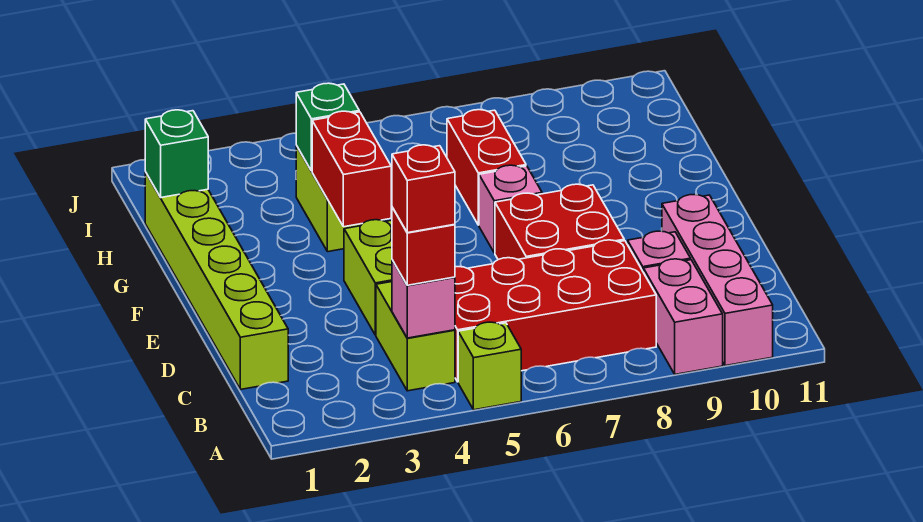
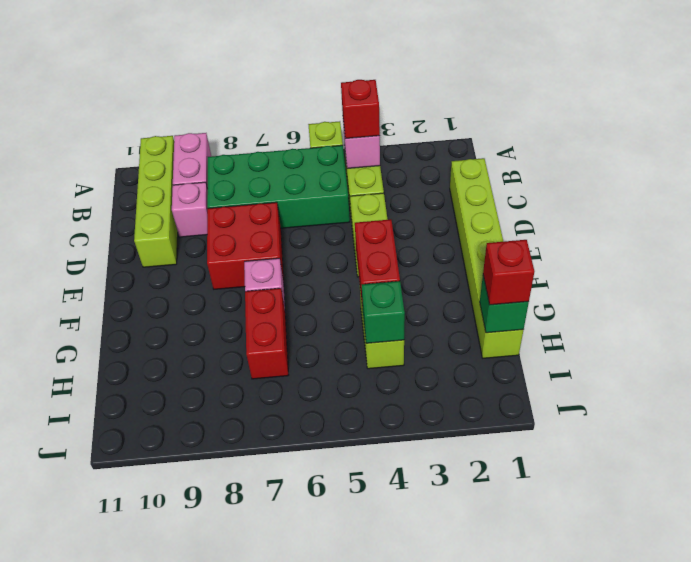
pink brick A10:D10 level 1 -> lime brick A10:D10 level 1
red brick B4 level 4 -> red brick H1 level 3
red brick B5:C8 level 1 -> green brick B5:C8 level 1

